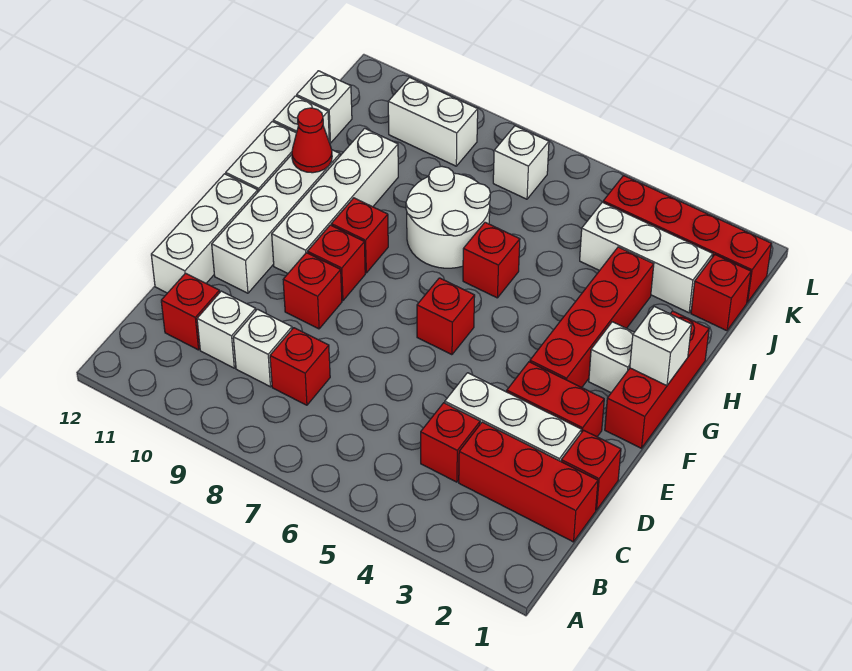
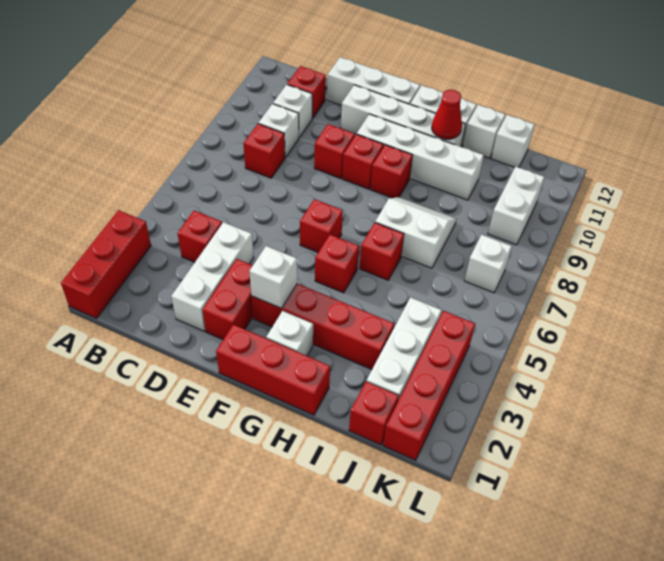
red brick C1:C3 level 1 -> red brick A1:A3 level 1
red brick D1 level 1 -> red brick G5 level 1
white brick G1 level 2 -> white brick F3 level 2
white round brick H7:I8 level 1 -> white slope H7:I8 level 1 top 7

